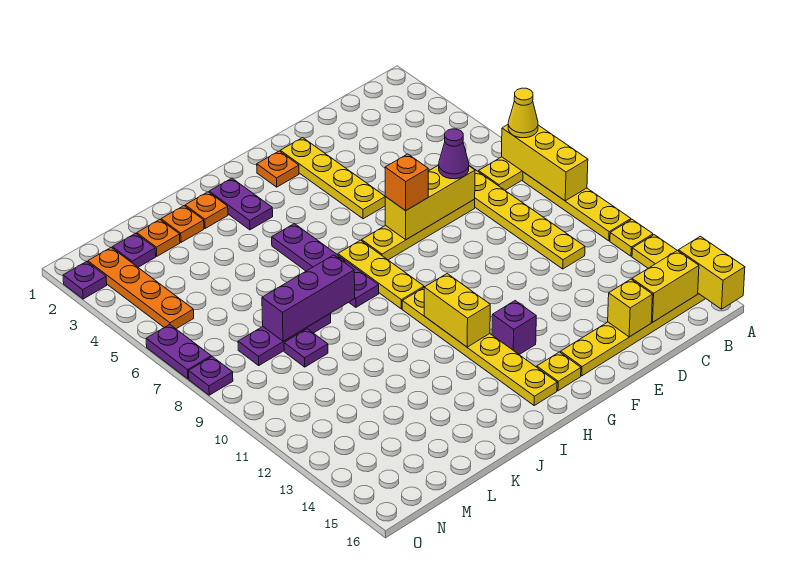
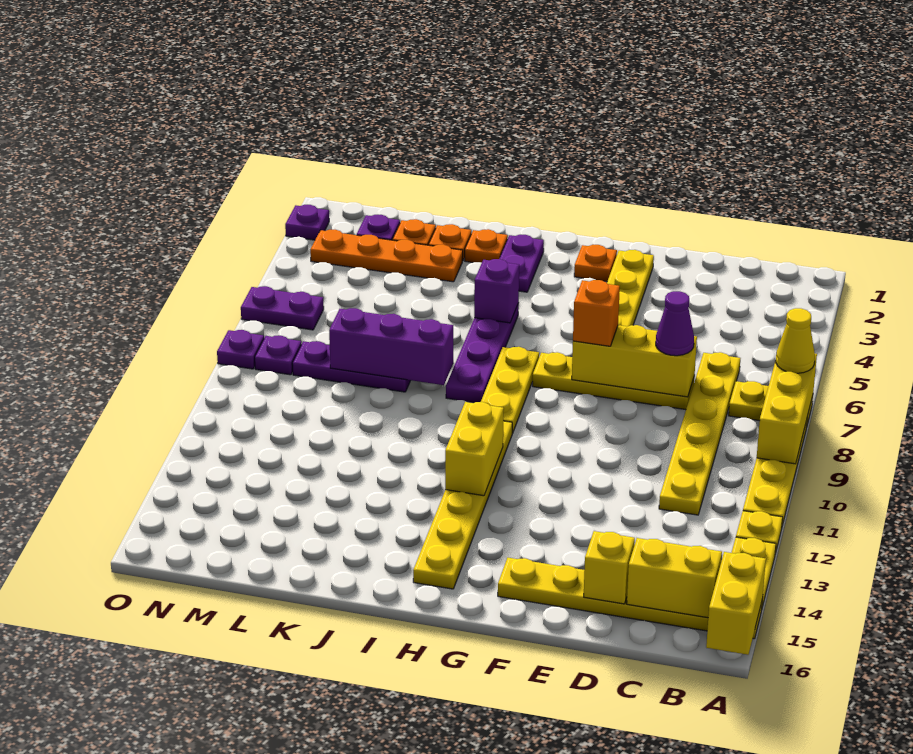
purple brick G13 level 1 -> purple brick I5 level 2
yellow plate G15 level 1 -> none
purple plate L9 level 1 -> purple plate N8 level 1
orange plate N2:N5 level 1 -> orange plate K3:N3 level 1
purple plate O6:O7 level 1 -> purple plate N6:O6 level 1

